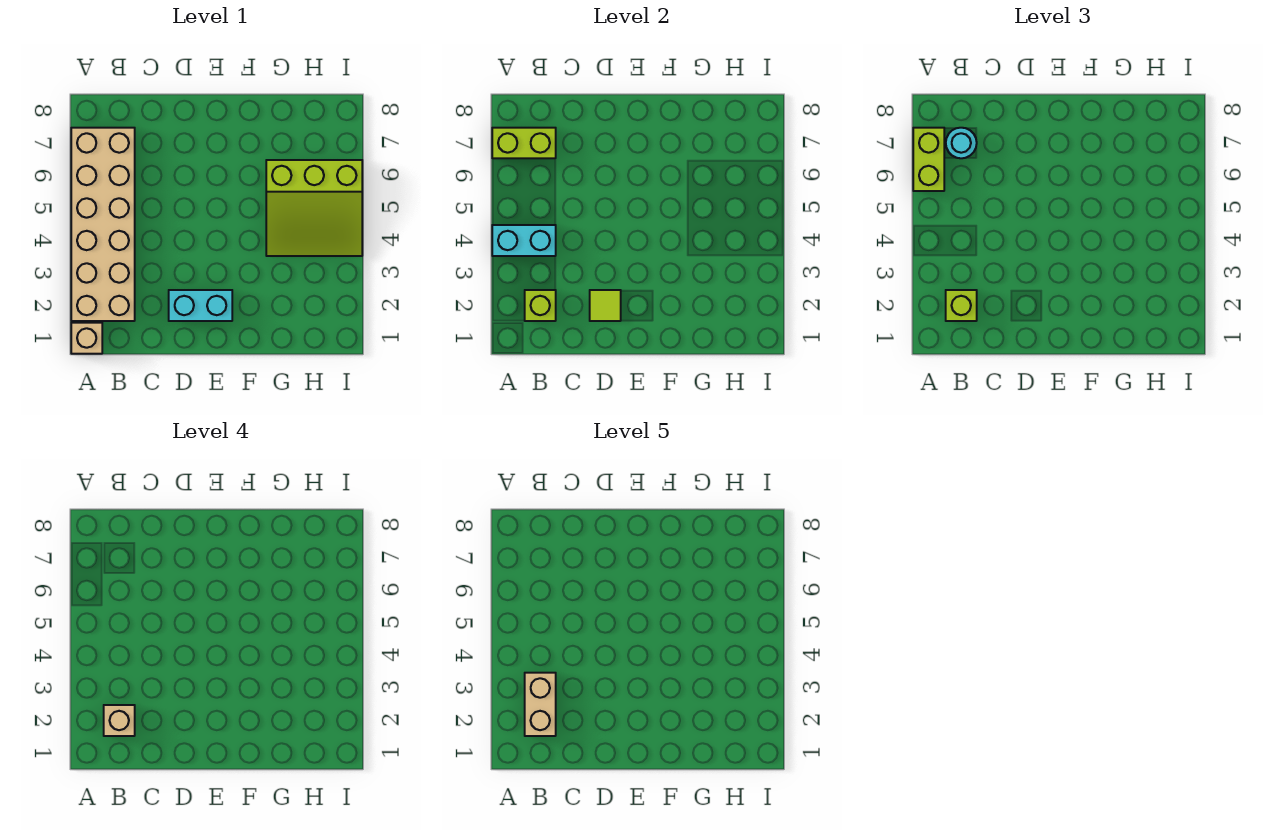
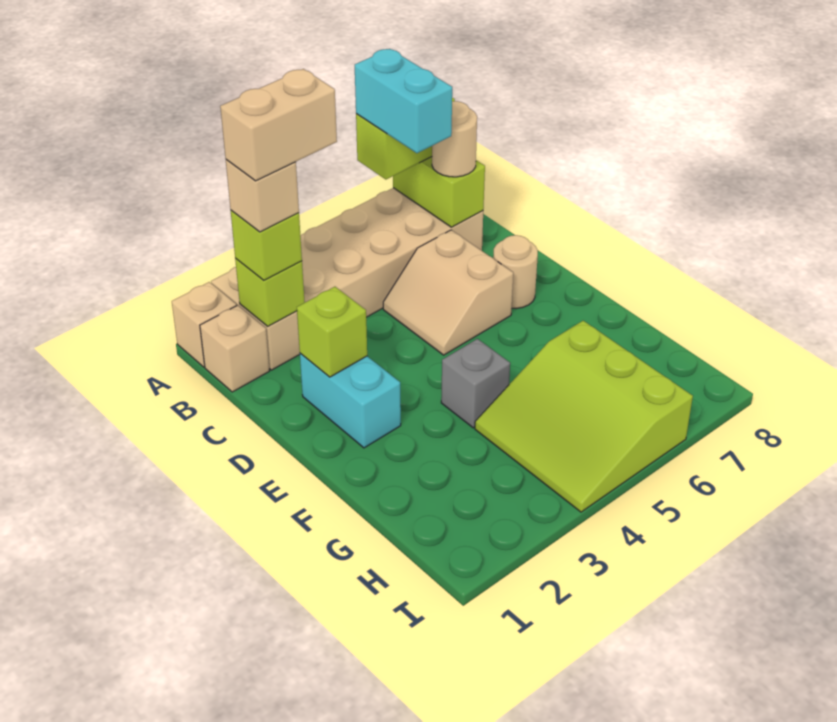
cyan brick A4:B4 level 2 -> cyan brick A6:B6 level 4
none -> tan brick B1 level 1
cyan round brick B7 level 3 -> tan round brick B7 level 3
none -> tan slope C5:D6 level 1 top 6
lime tile D2 level 2 -> lime brick D2 level 2
none -> tan round brick D7 level 1
none -> grey brick F4 level 1

